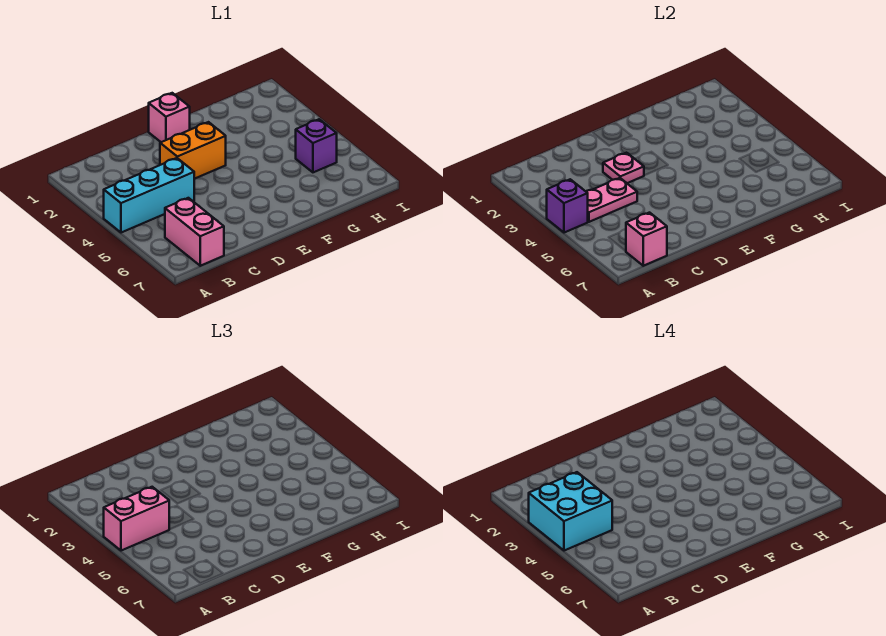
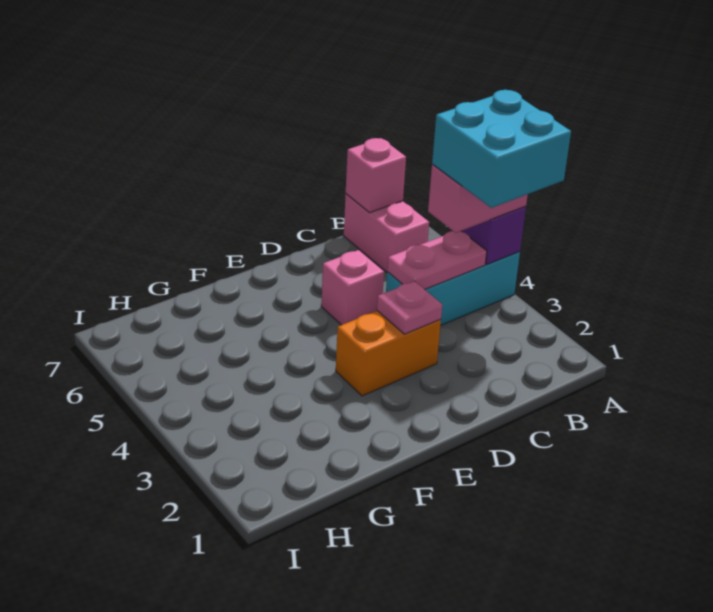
pink brick E1 level 1 -> pink brick D5 level 1
purple brick H5 level 1 -> none

